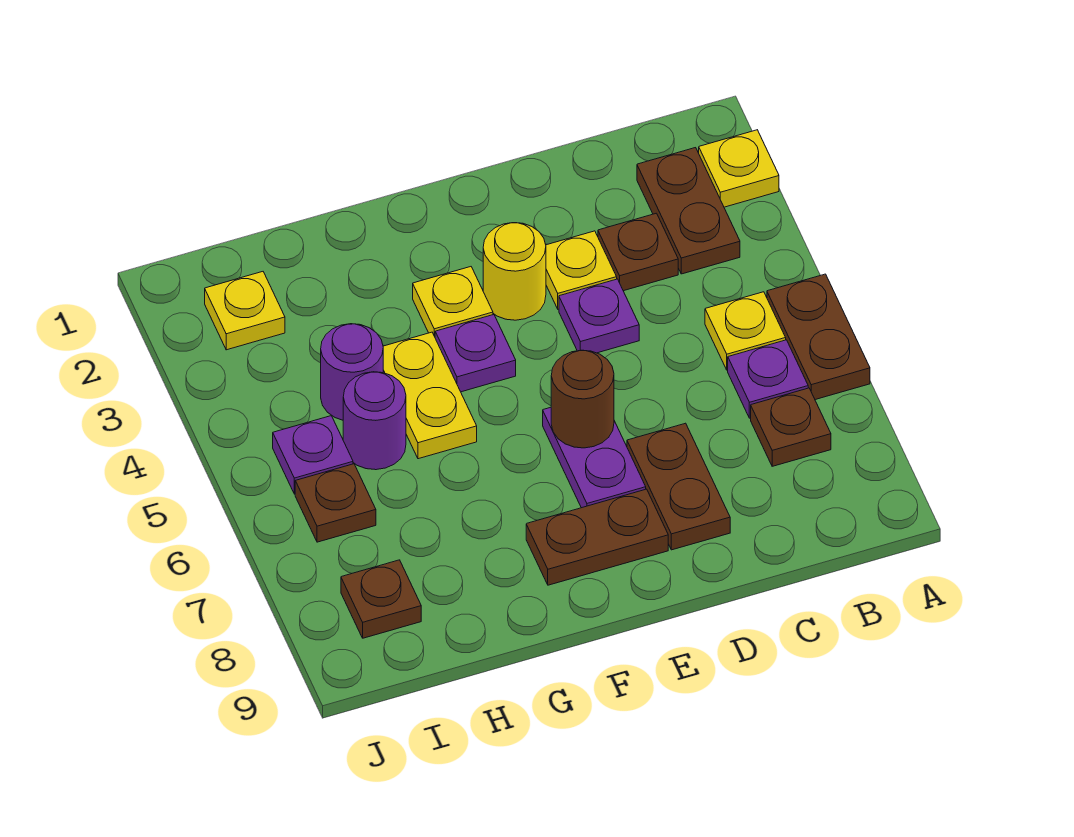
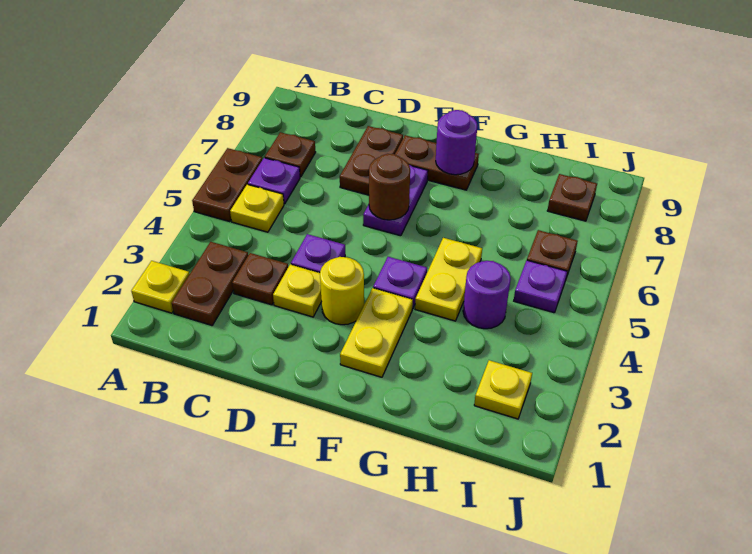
yellow plate F3 level 1 -> yellow plate F2:F3 level 1
purple round brick H5 level 1 -> purple round brick F8 level 2

